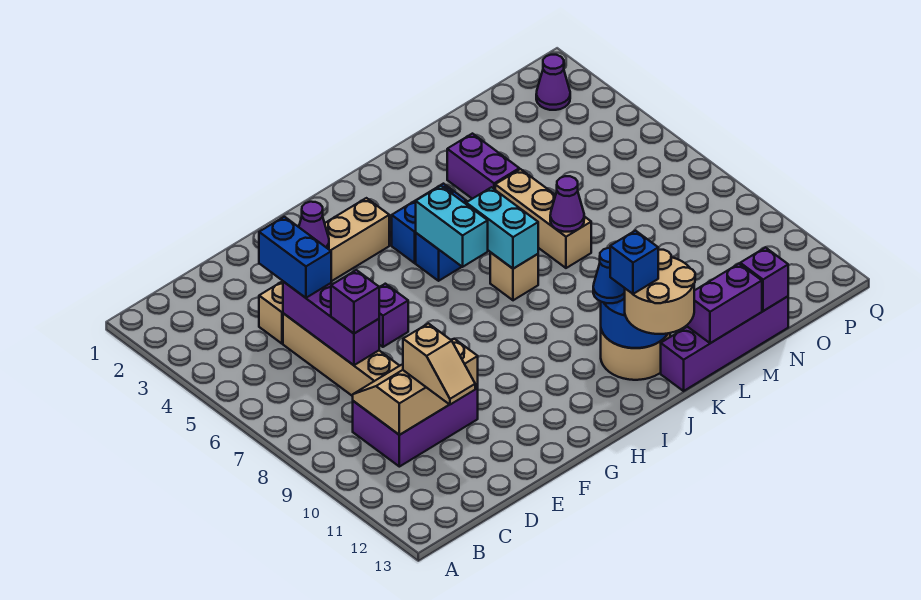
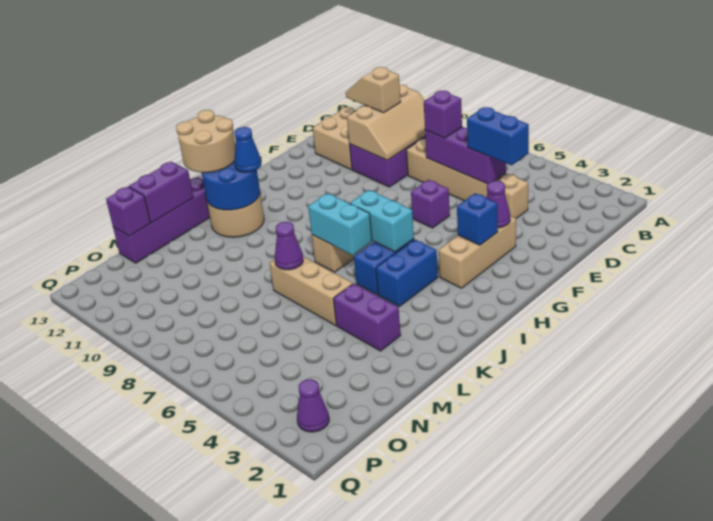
none -> tan brick D11:E12 level 1
blue brick J12 level 4 -> blue brick G3 level 2

